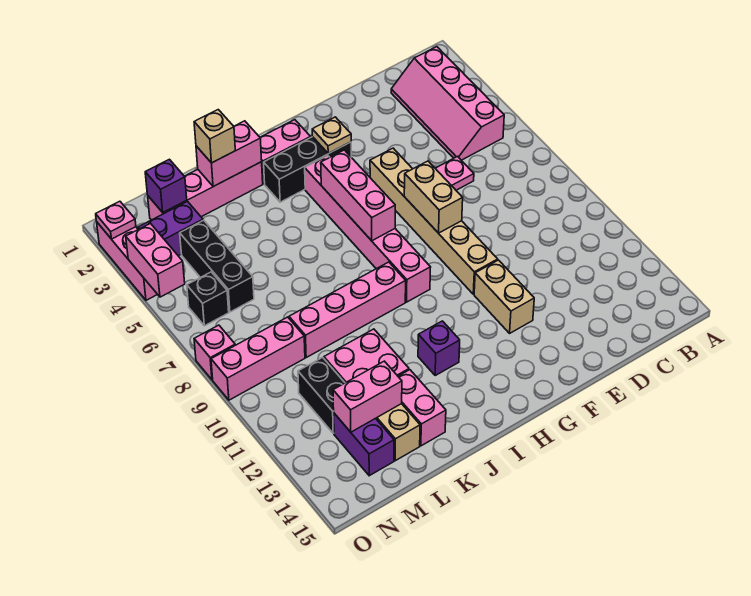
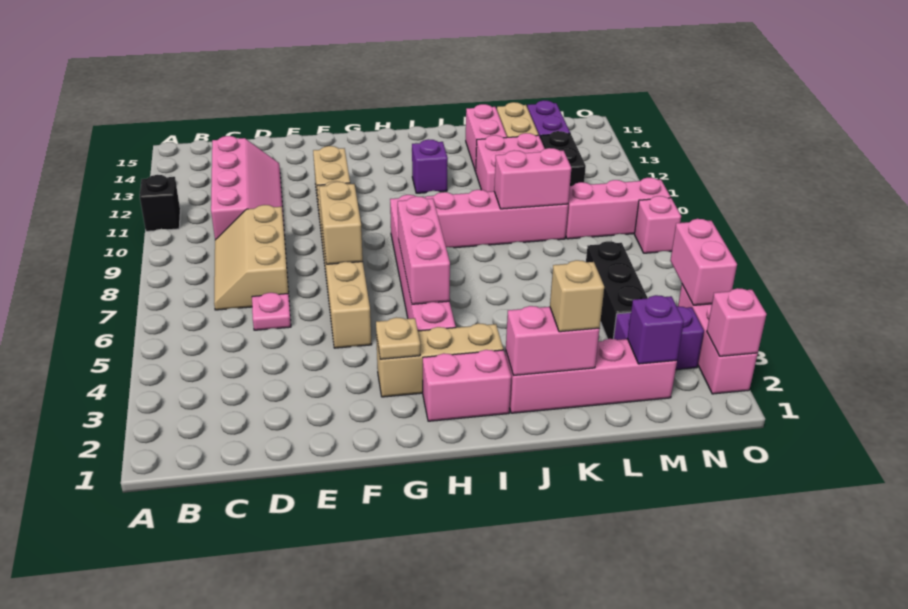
pink slope B2:C5 level 1 top B -> pink slope C10:D13 level 1 top C
none -> tan slope C7:D9 level 1 top D
black brick G3:I3 level 1 -> tan brick G3:I3 level 1
pink brick L13:M13 level 2 -> pink brick K9:L9 level 2
black brick N6 level 1 -> black brick A11 level 1
pink plate O2 level 2 -> pink brick O2 level 2

